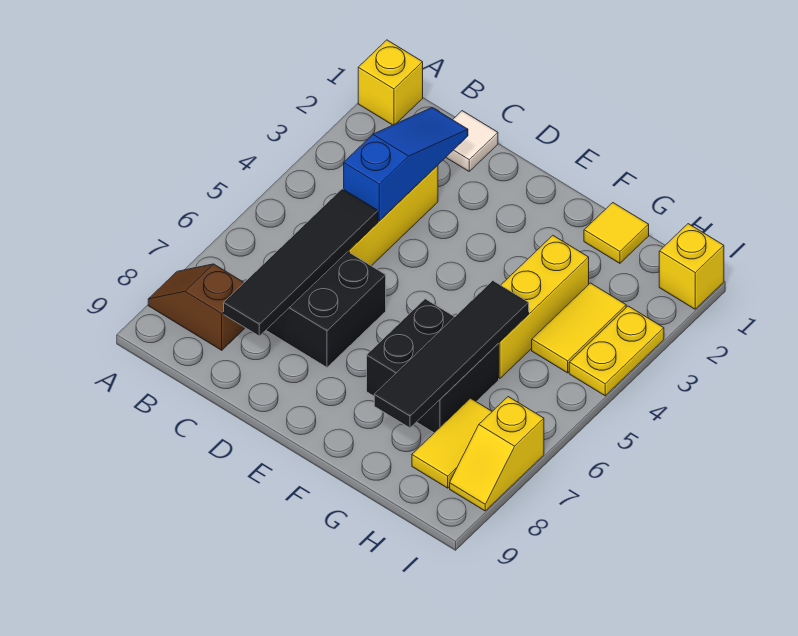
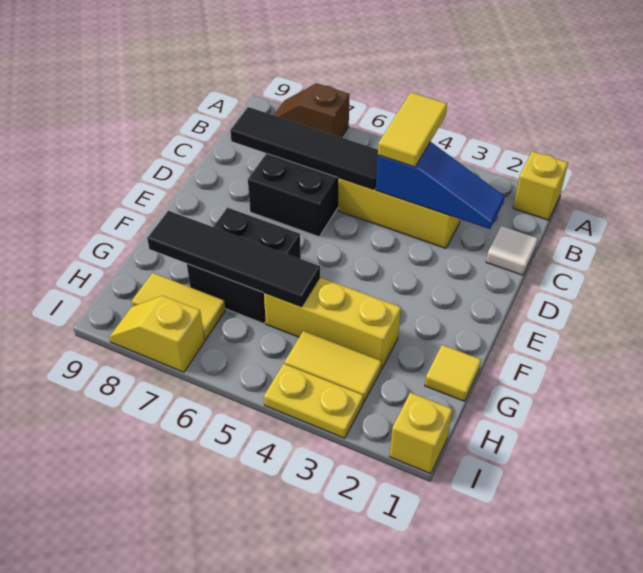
brown slope A8:B8 level 1 top B -> brown slope A7:A8 level 1 top 7
none -> yellow tile B4:C4 level 3

